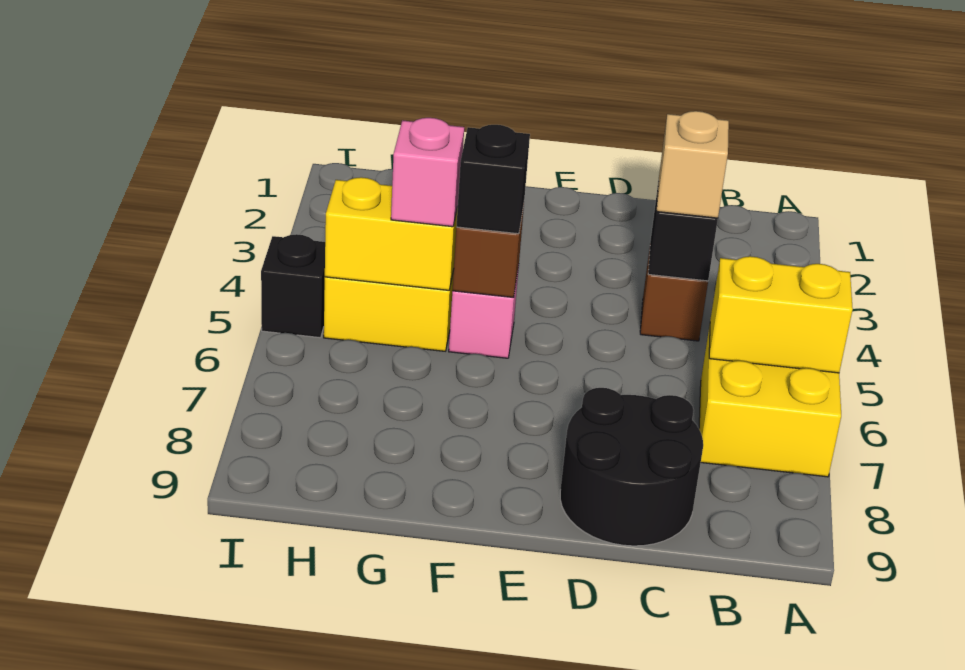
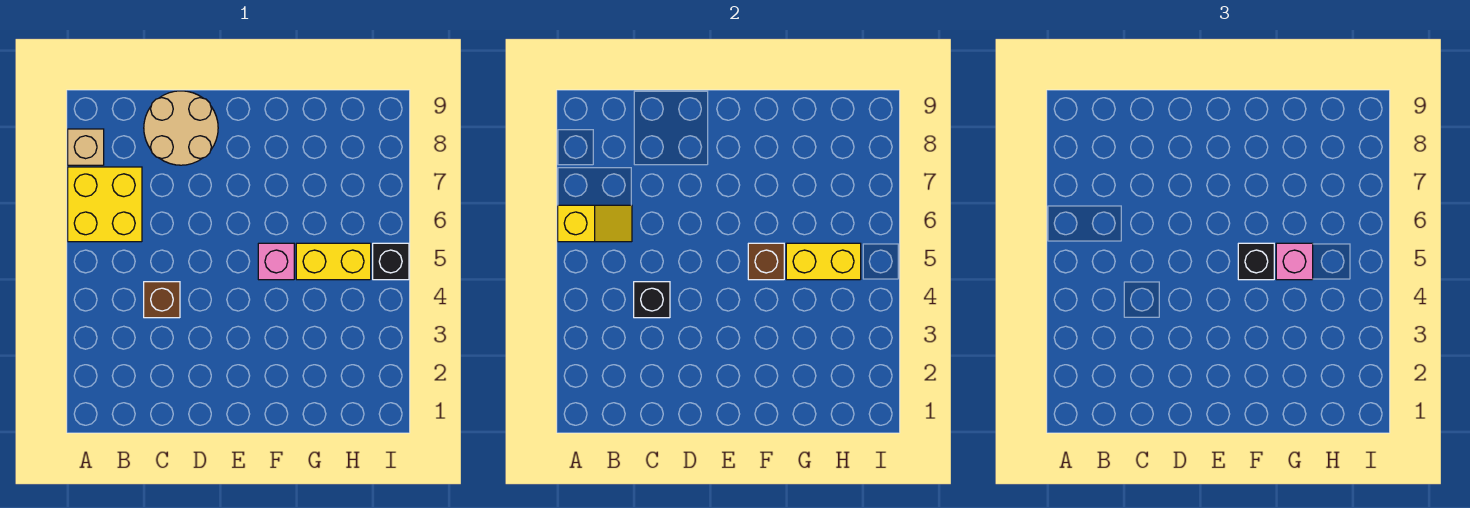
yellow brick A6:B6 level 2 -> yellow slope A6:B6 level 2 top A
tan brick C4 level 3 -> tan brick A8 level 1
black round brick C8:D9 level 1 -> tan round brick C8:D9 level 1

